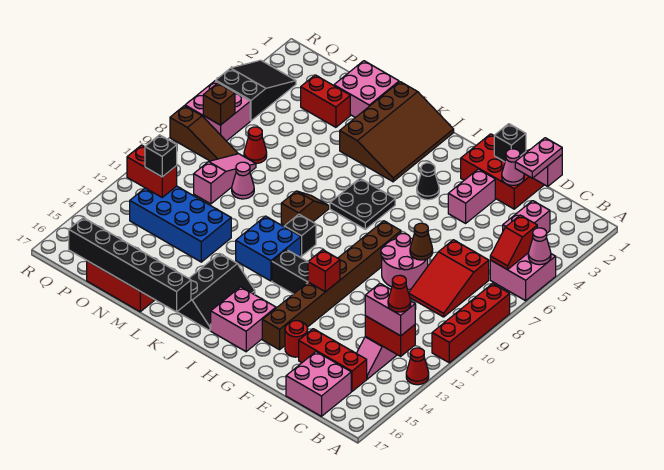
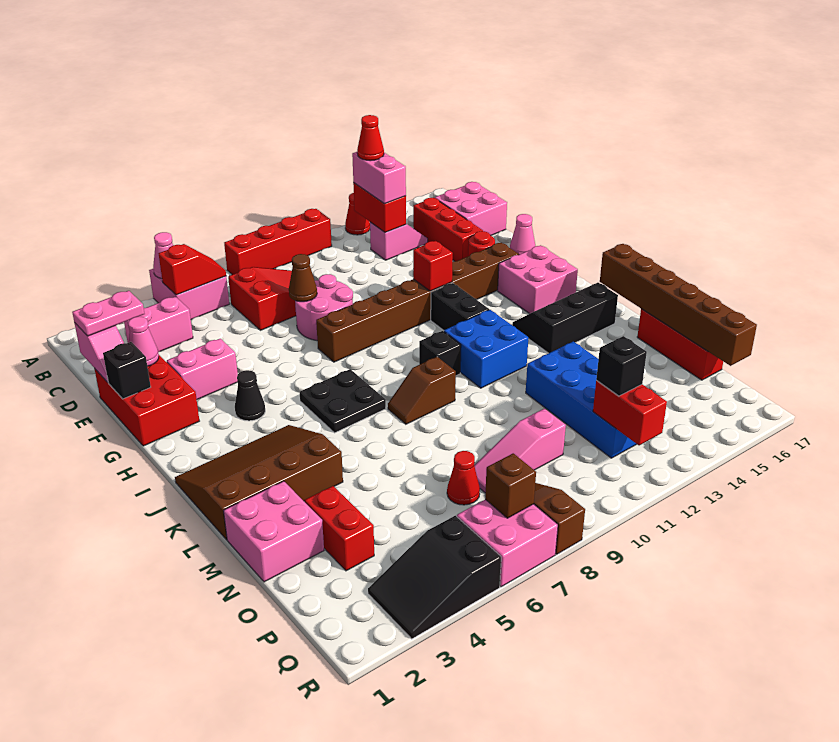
black brick K17:P17 level 2 -> brown brick K17:P17 level 2
pink cone N9 level 1 -> pink cone F17 level 1

